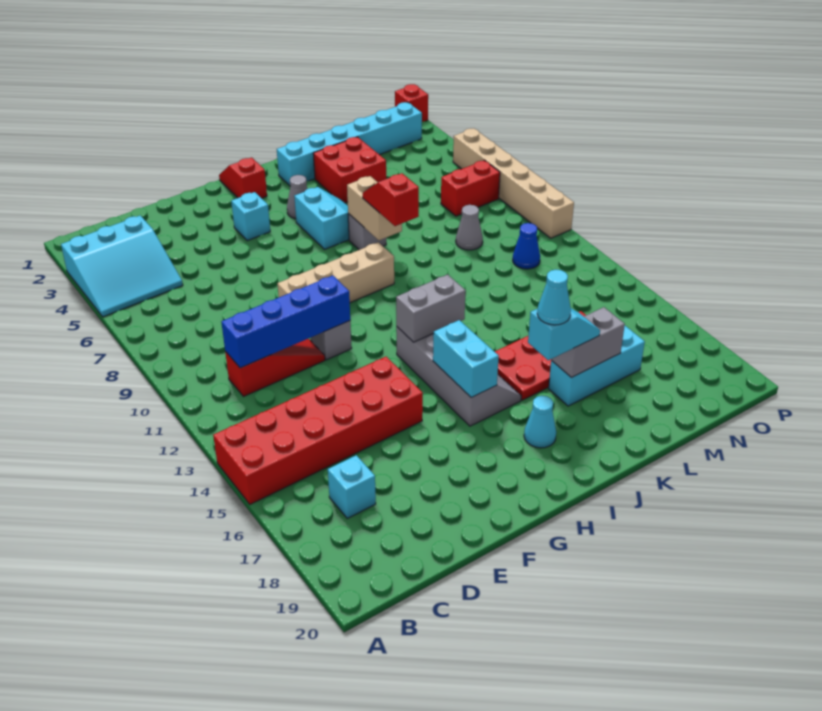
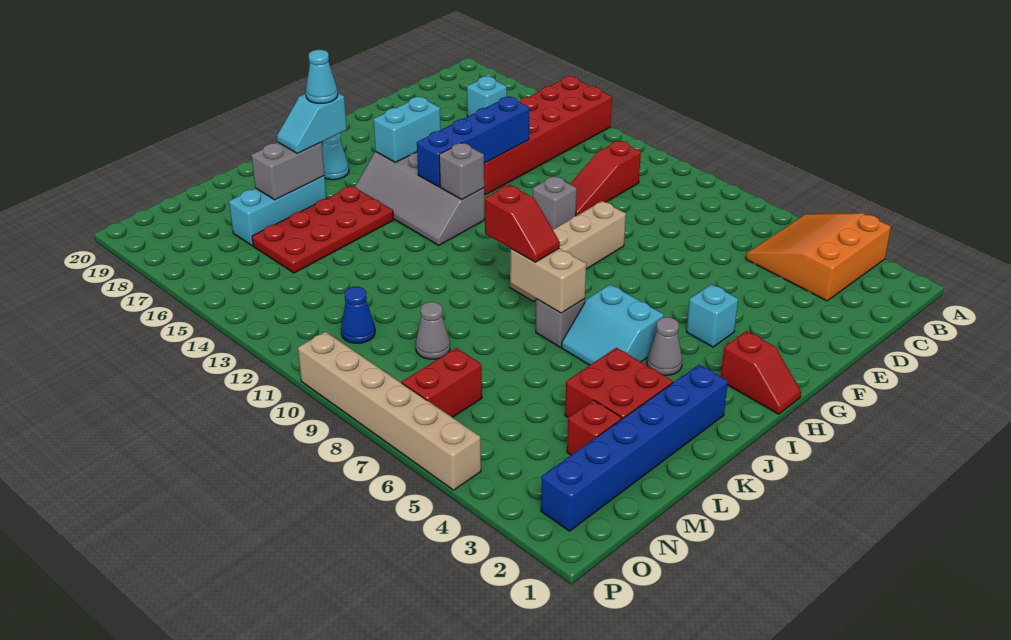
cyan slope A3:C5 level 1 top 3 -> orange slope A3:C5 level 1 top 3
blue brick C11:F11 level 2 -> blue brick E14:H14 level 2
grey brick H13:I13 level 2 -> grey brick H13 level 2
cyan brick H15:H16 level 2 -> cyan brick G16:H16 level 2
cyan brick J2:O2 level 1 -> blue brick J2:O2 level 1
red brick P1 level 1 -> red brick M3 level 1

